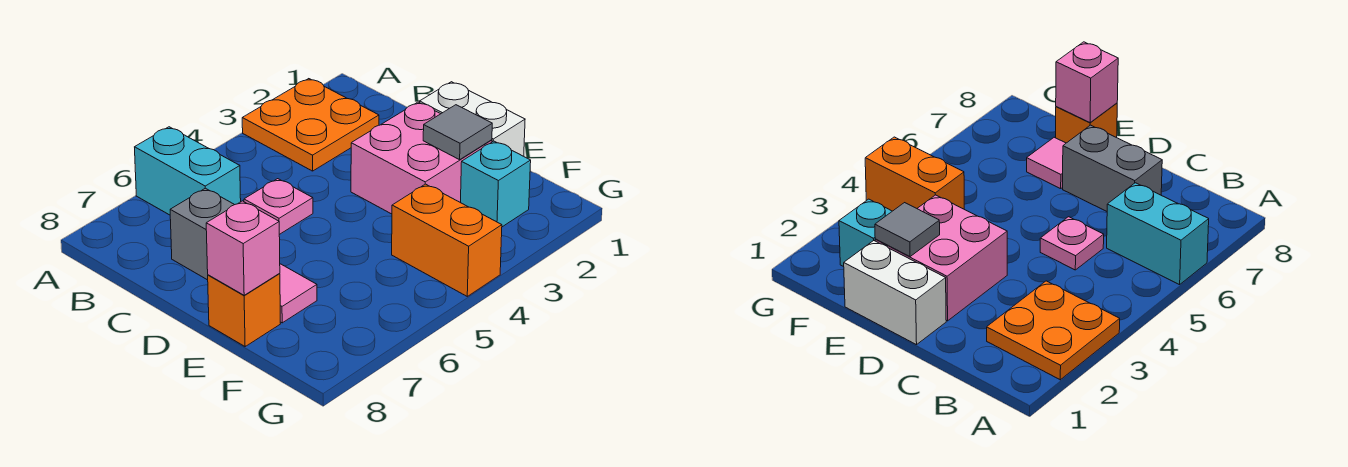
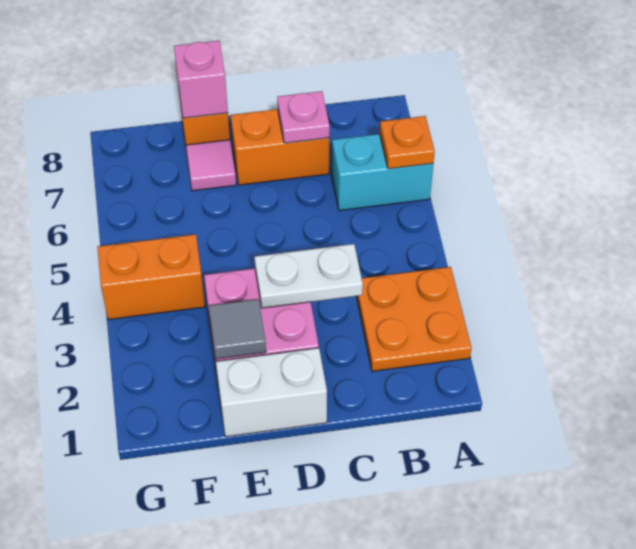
none -> orange plate A6 level 2
none -> white plate C3:D3 level 2
pink plate C5 level 1 -> pink plate C7 level 2
grey brick C7:D7 level 1 -> orange brick C7:D7 level 1
cyan brick F2 level 1 -> none

